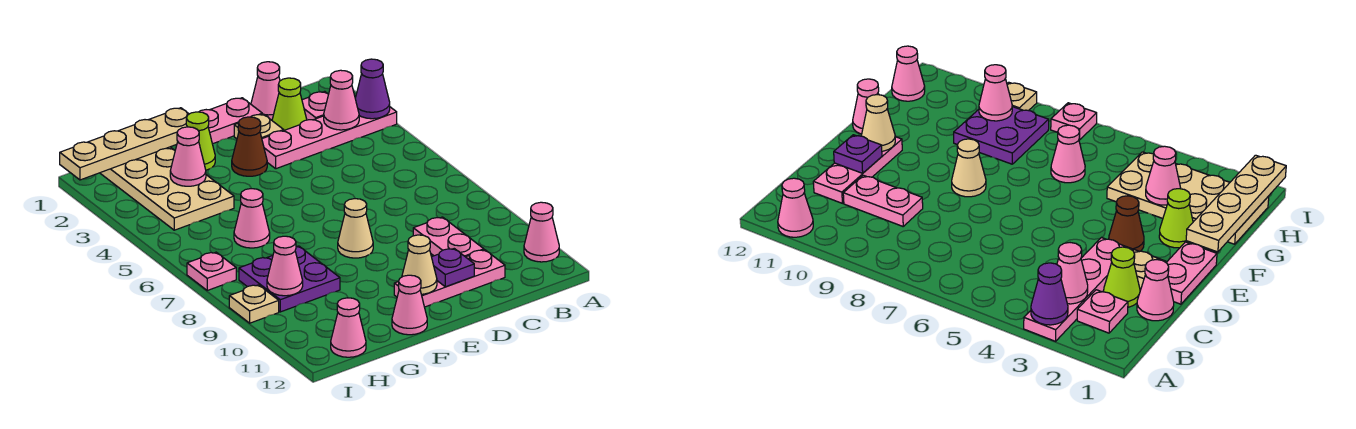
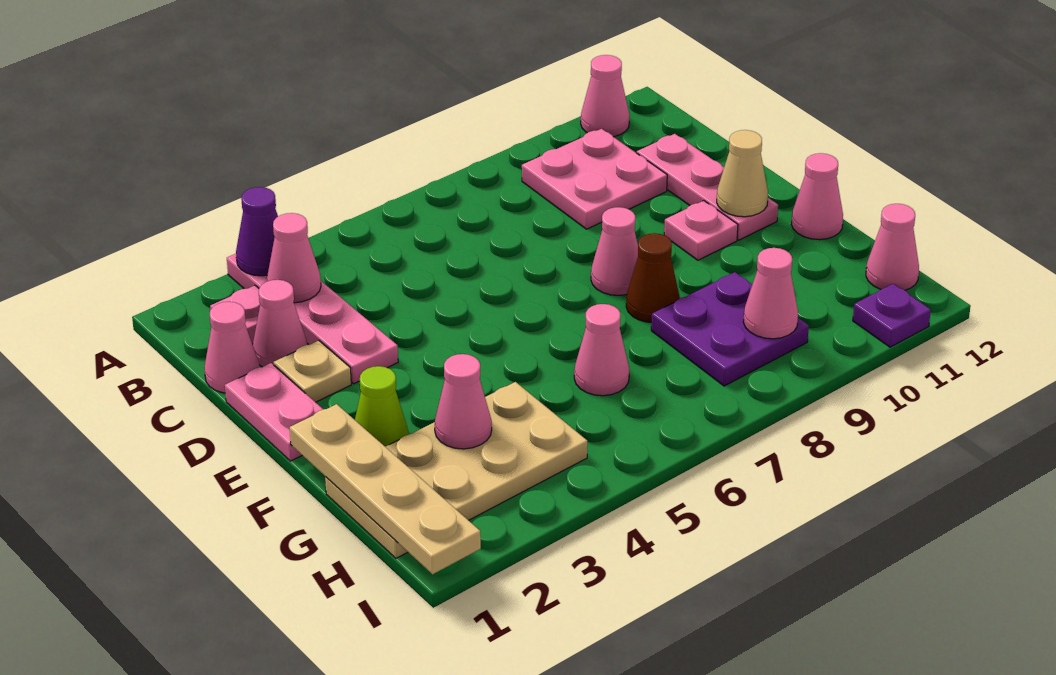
lime cone C2 level 1 -> pink cone C2 level 1
pink plate C9:C10 level 1 -> pink plate B9:C10 level 1
purple plate D11 level 2 -> purple plate I11 level 1
brown cone E3 level 1 -> brown cone F8 level 1
tan cone E8 level 1 -> pink cone E8 level 1
pink plate I7 level 1 -> pink plate E10 level 1
tan plate I9 level 1 -> none

